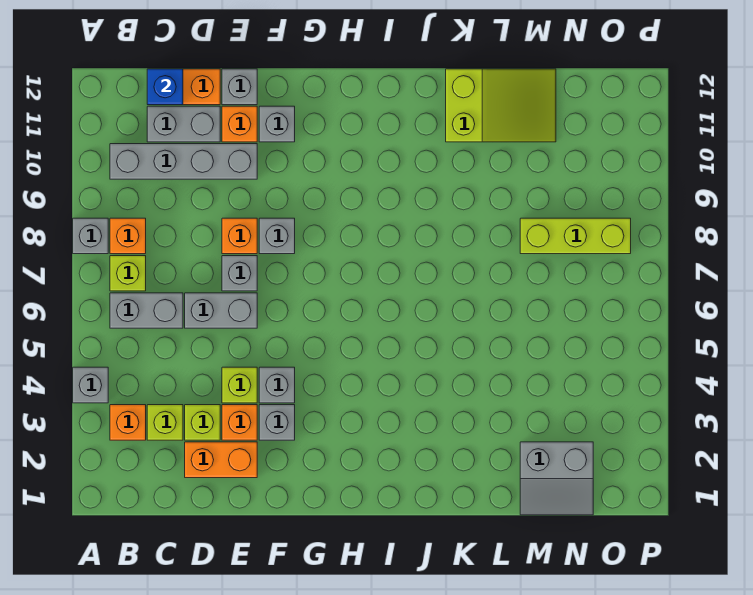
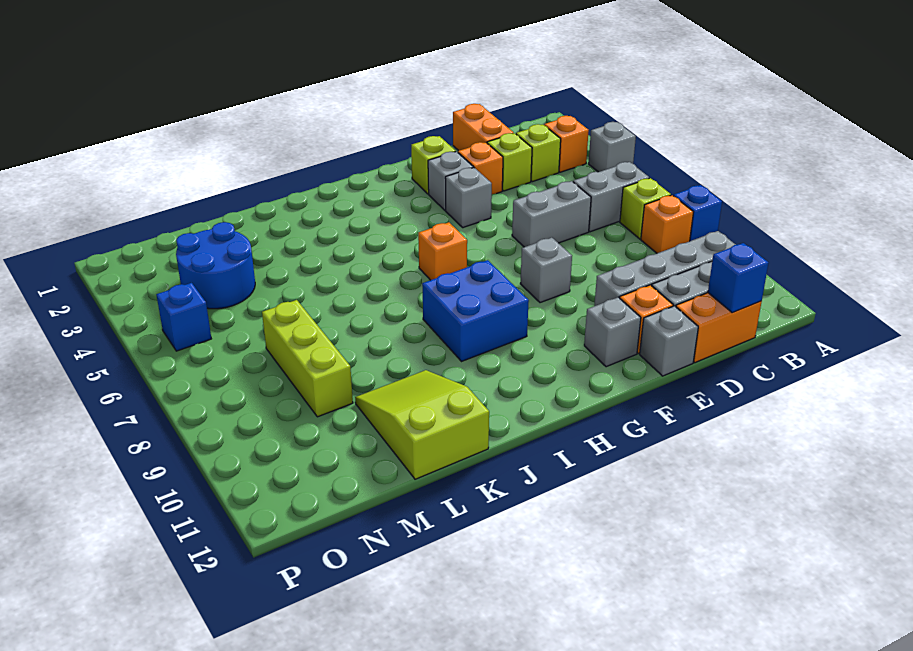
grey brick A8 level 1 -> blue brick A8 level 1
orange brick D2:E2 level 1 -> orange brick D1:D2 level 1
lime brick E4 level 1 -> lime brick F2 level 1
grey brick E7 level 1 -> none
orange brick E8 level 1 -> orange brick H6 level 1
none -> blue brick H8:I9 level 1
lime slope K11:M12 level 1 top K -> lime slope K10:L12 level 1 top 12
grey slope M1:N2 level 1 top 2 -> none
none -> blue round brick M3:N4 level 1
lime brick M8:O8 level 1 -> lime brick M7:M9 level 1
none -> blue brick O5 level 1

